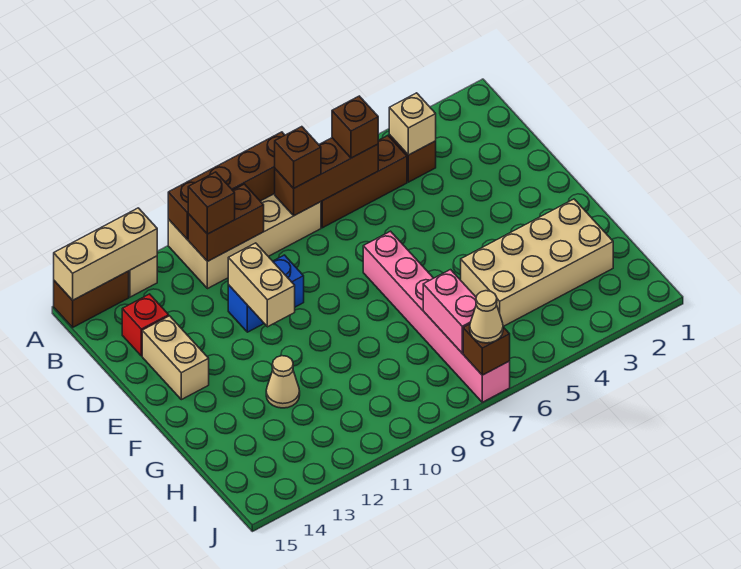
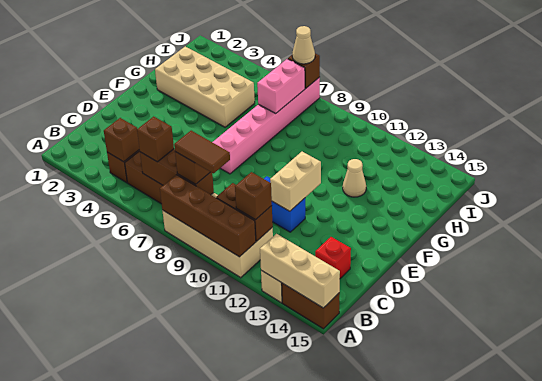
tan brick B4 level 2 -> brown brick B4 level 2
none -> brown tile B8:B9 level 4
tan brick D14:E14 level 1 -> none

